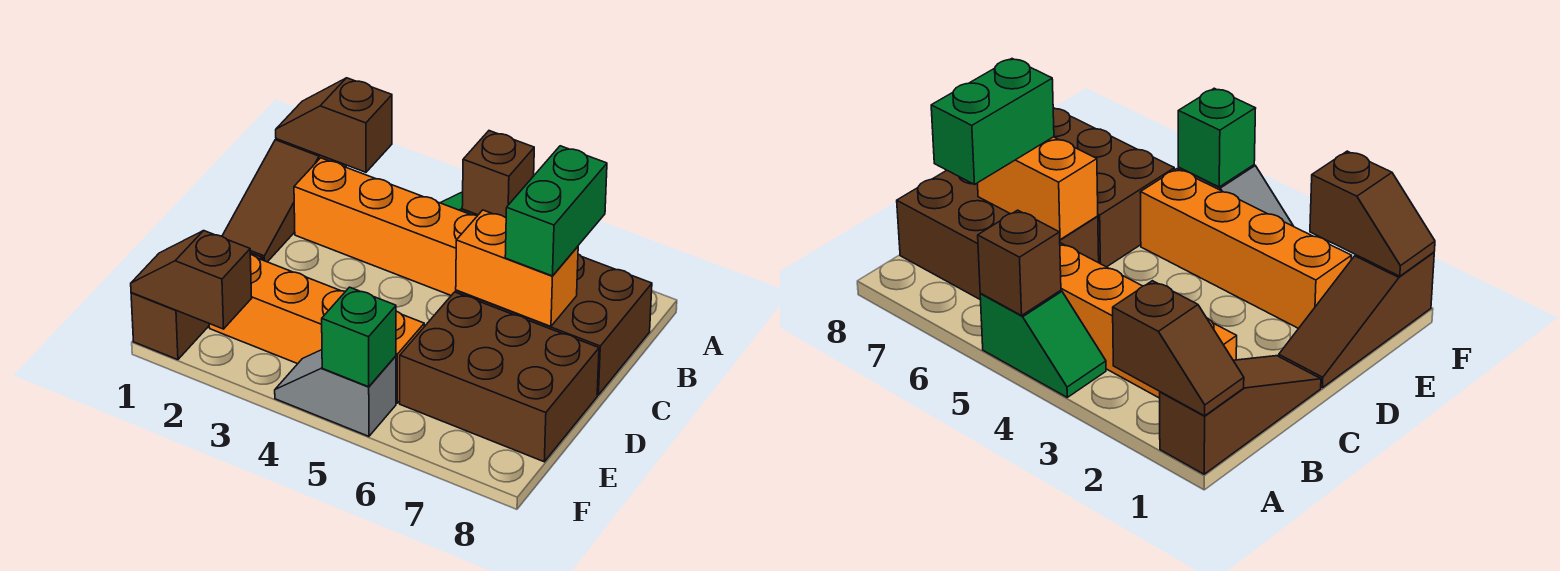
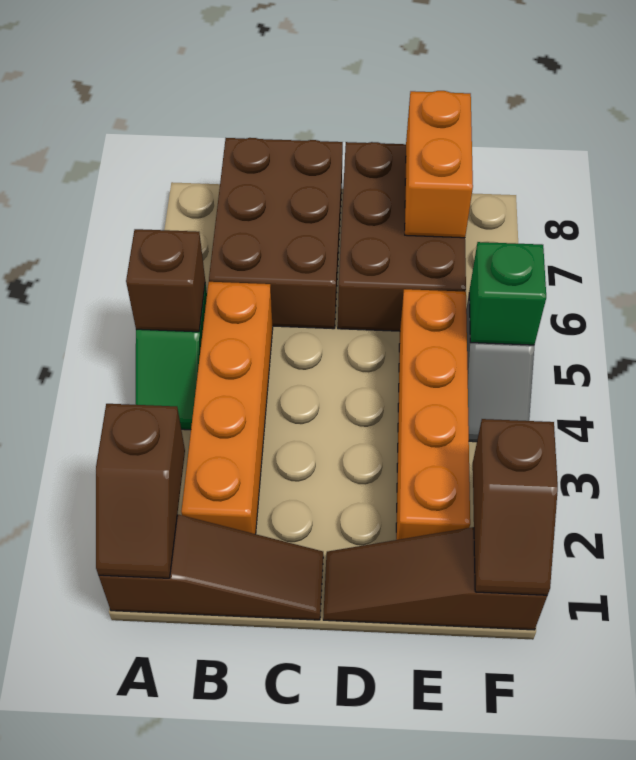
green brick B7:C7 level 3 -> none
orange brick C6:C7 level 2 -> orange brick E7:E8 level 2

